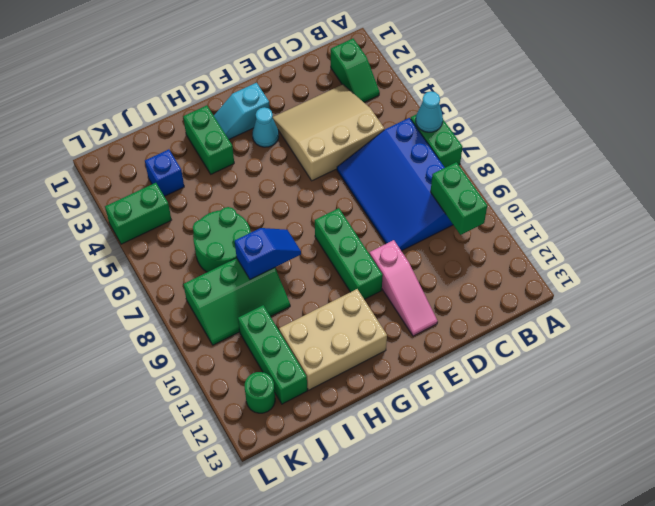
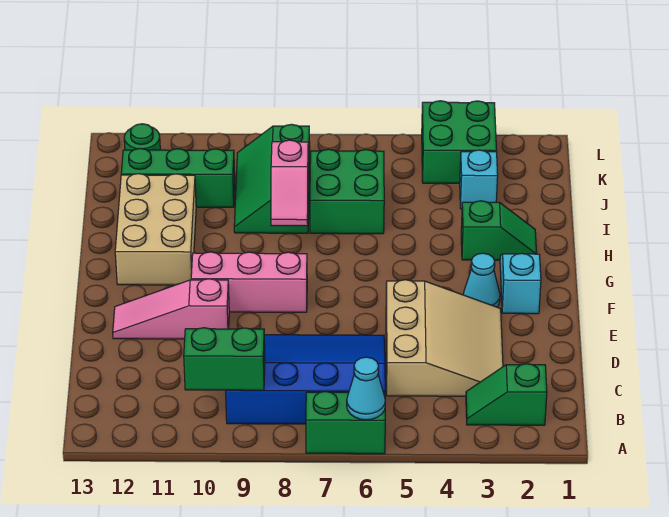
green brick F8:F10 level 1 -> pink brick F8:F10 level 1
green brick H2:H3 level 1 -> green slope H2:H3 level 1 top 3
blue slope H8:I8 level 2 top I -> pink slope H8:I8 level 2 top I
green round brick I6:J7 level 1 -> green brick I6:J7 level 1
blue brick J3 level 1 -> cyan brick J3 level 1
green brick K4:L4 level 1 -> green brick K3:L4 level 1

